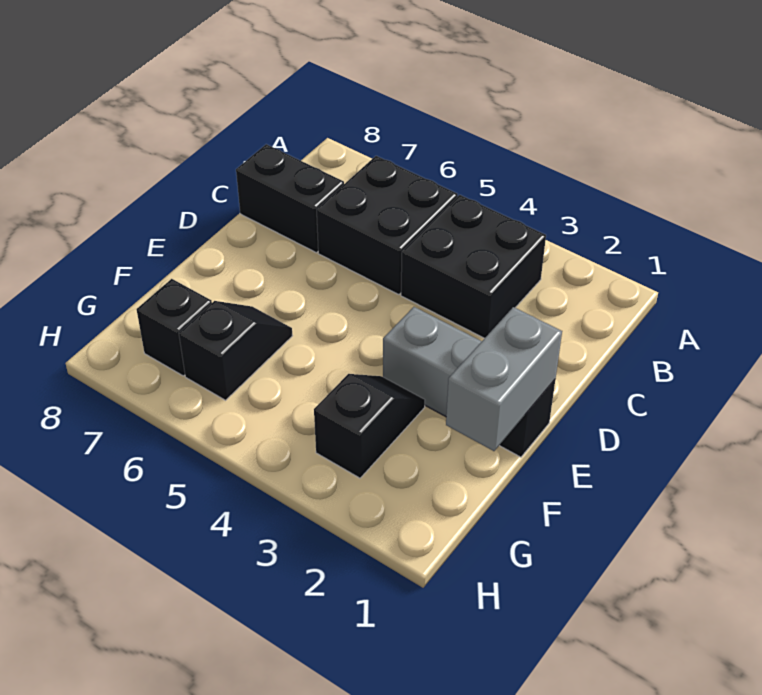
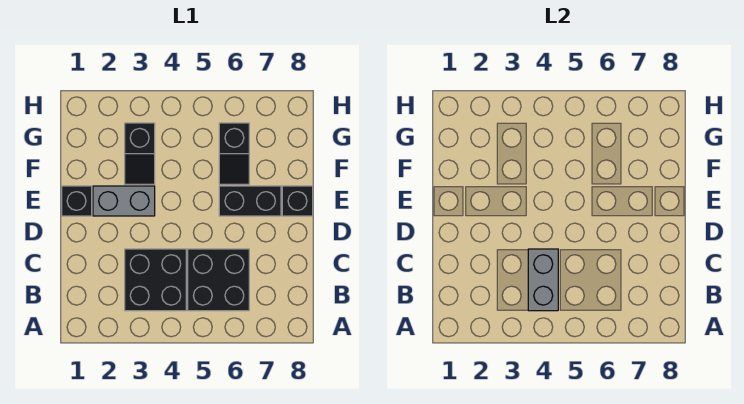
black brick C7:C8 level 1 -> black brick E6:E7 level 1
grey brick E1:F1 level 2 -> grey brick B4:C4 level 2
black brick G7 level 1 -> black brick E8 level 1

